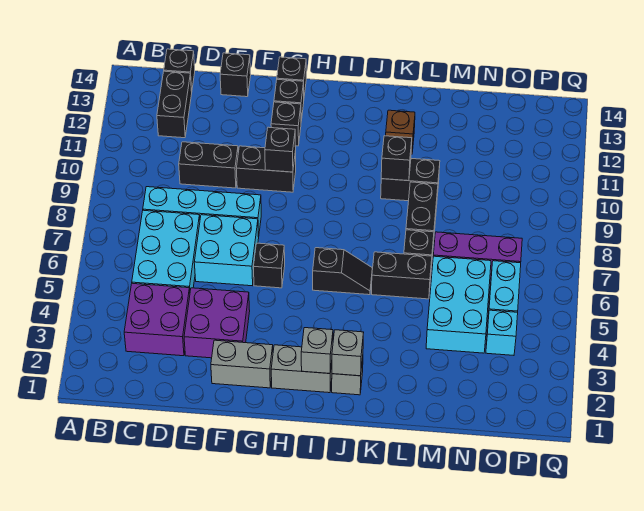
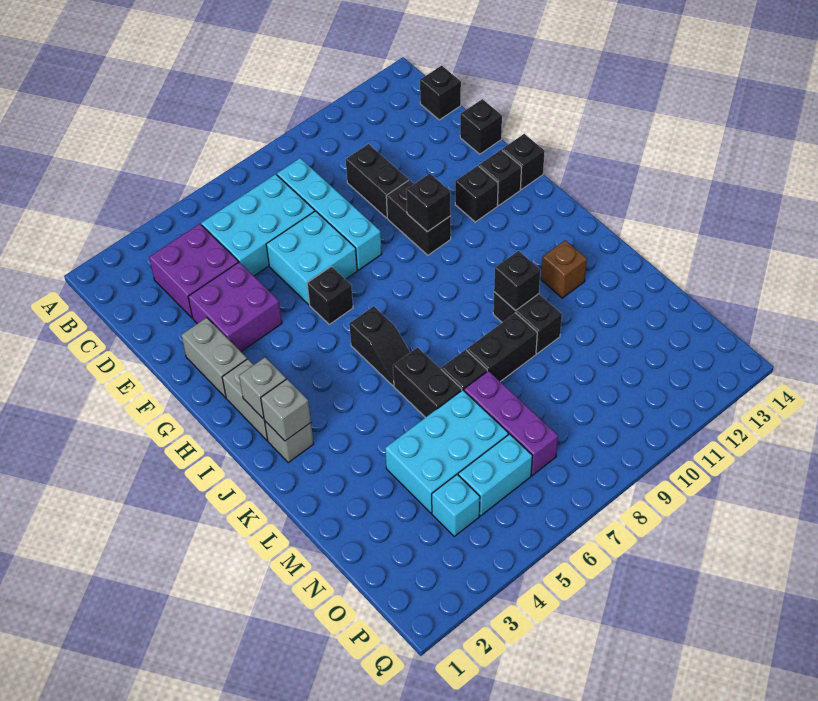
black brick C12:C13 level 1 -> none

